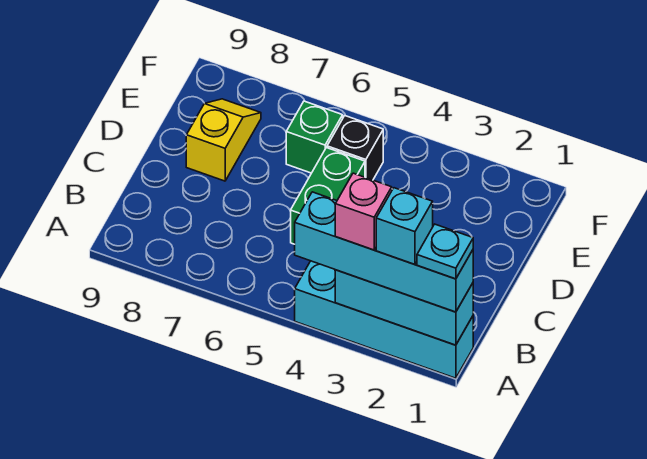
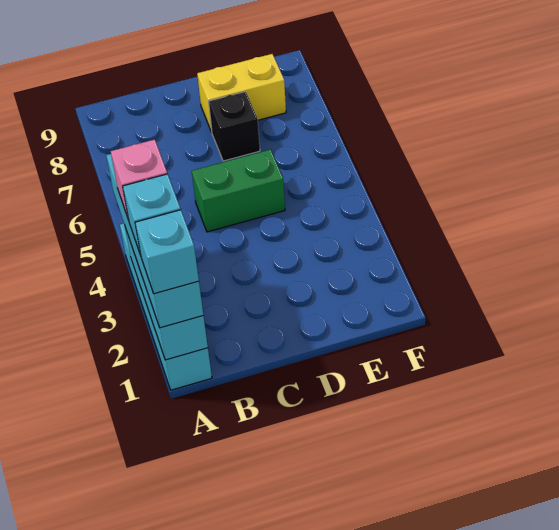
cyan plate A1 level 4 -> cyan brick A1 level 4
yellow slope D8:E8 level 1 top D -> yellow brick D8:E8 level 1
black brick E5 level 1 -> black brick D7 level 1
green brick E6 level 1 -> none

